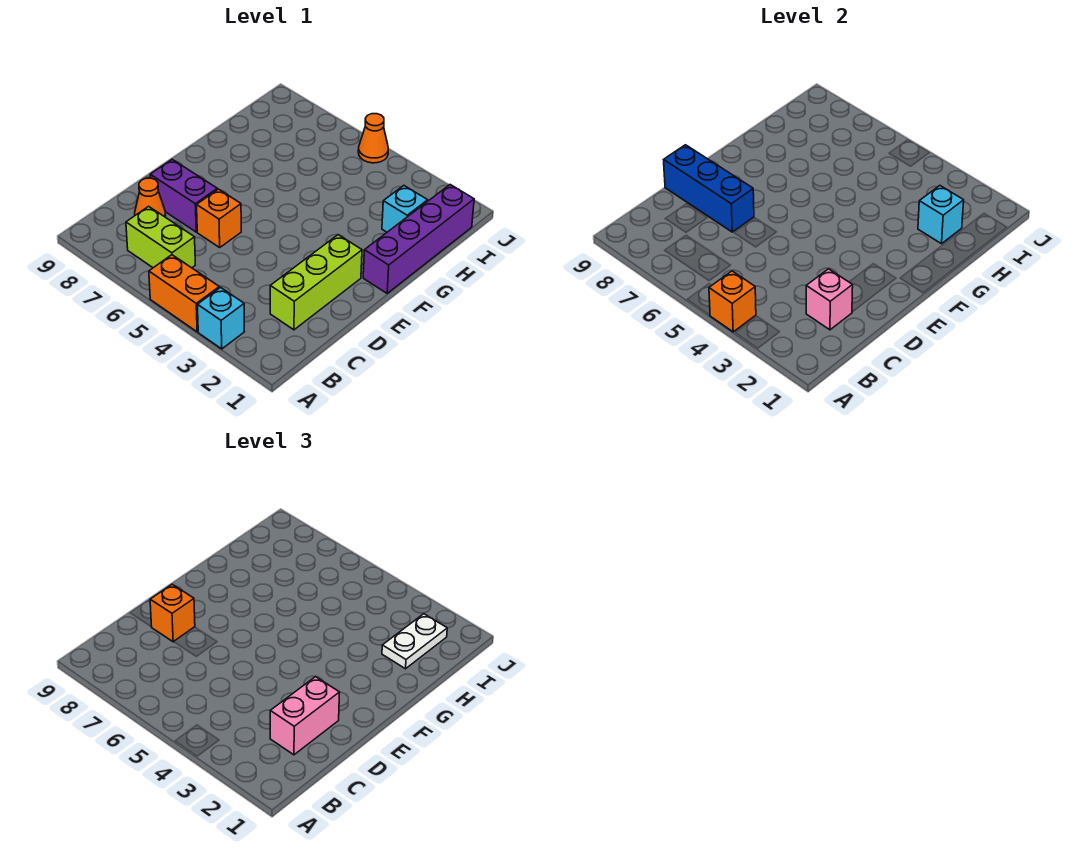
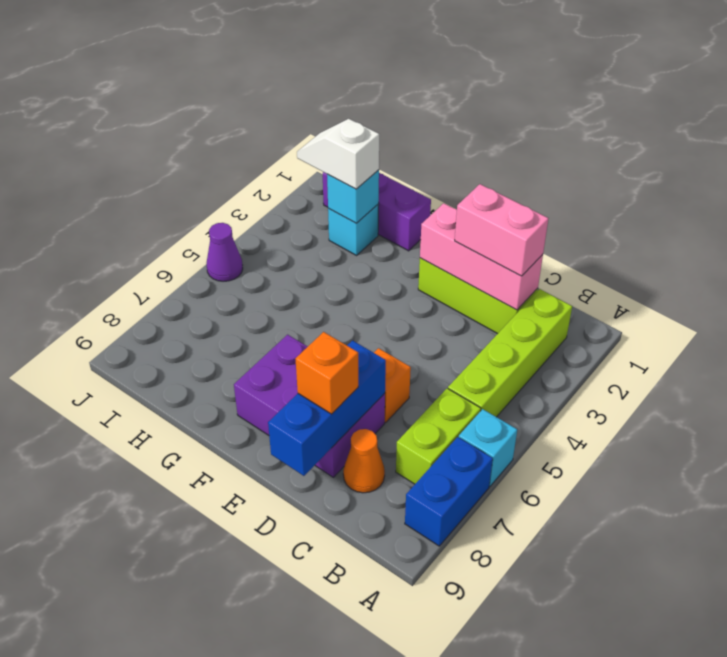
cyan brick A3 level 1 -> cyan brick A6 level 1
orange brick A4:A5 level 1 -> none
orange brick A4 level 2 -> none
none -> blue brick A7:A8 level 1
none -> lime brick B2:B5 level 1
pink brick C2 level 2 -> pink brick C2:E2 level 2
purple brick D7:D8 level 1 -> purple brick D7:F8 level 1
purple brick F1:I1 level 1 -> purple brick G1:I1 level 1
white plate H2:I2 level 3 -> white slope H2:I2 level 3 top H
orange cone J5 level 1 -> purple cone J5 level 1

